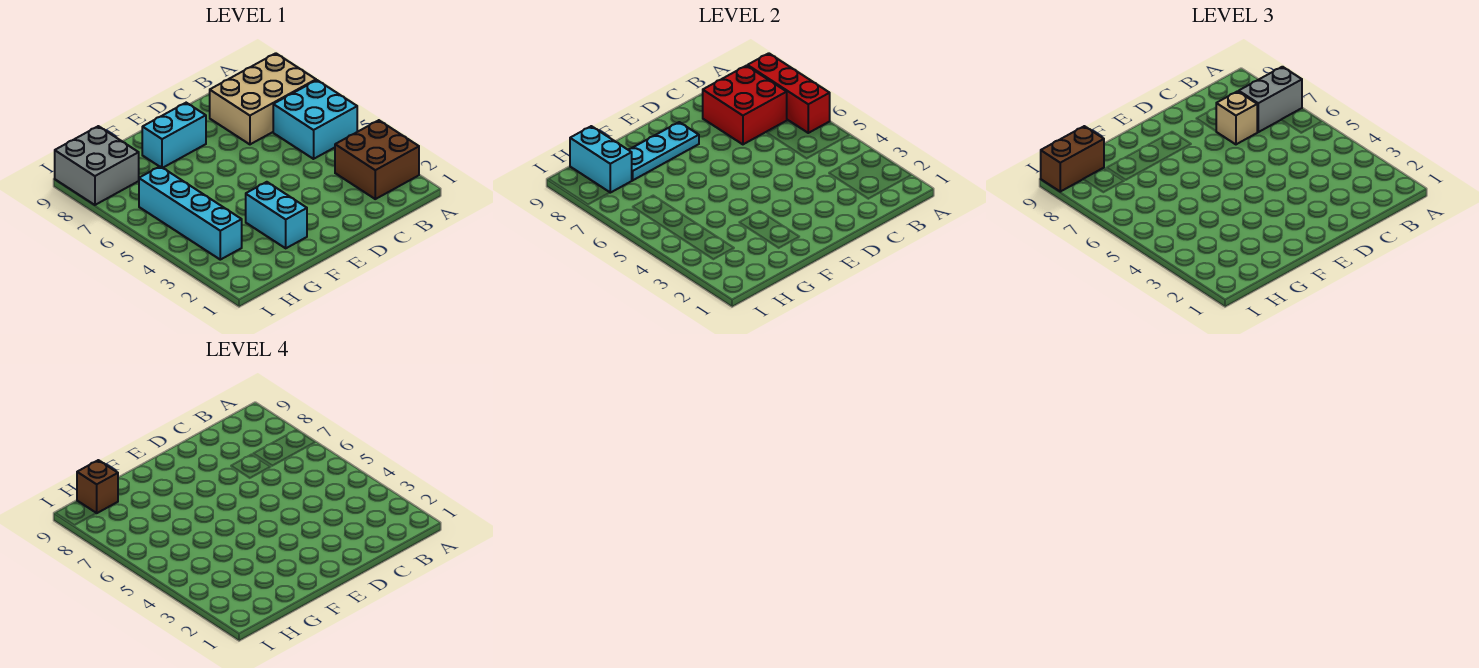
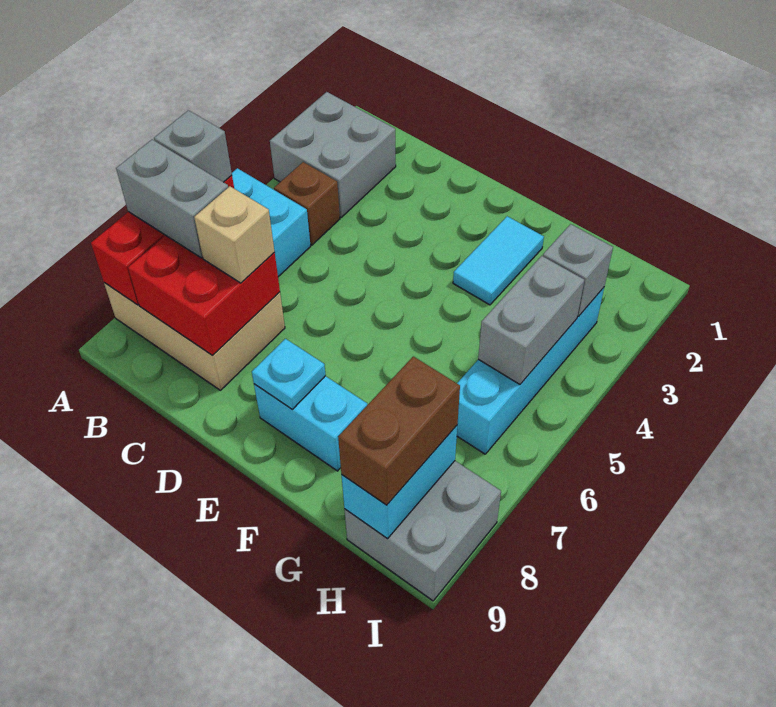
brown brick A2:B3 level 1 -> grey brick A2:B3 level 1
none -> grey brick A6 level 3
cyan plate E8:G8 level 2 -> cyan plate E8 level 2
cyan brick F2:F3 level 1 -> cyan tile F2:F3 level 1
none -> grey brick H3 level 2
none -> grey brick H4:H5 level 2
brown brick H9:I9 level 3 -> brown brick H8:H9 level 3
brown brick H9 level 4 -> brown brick B4 level 1

